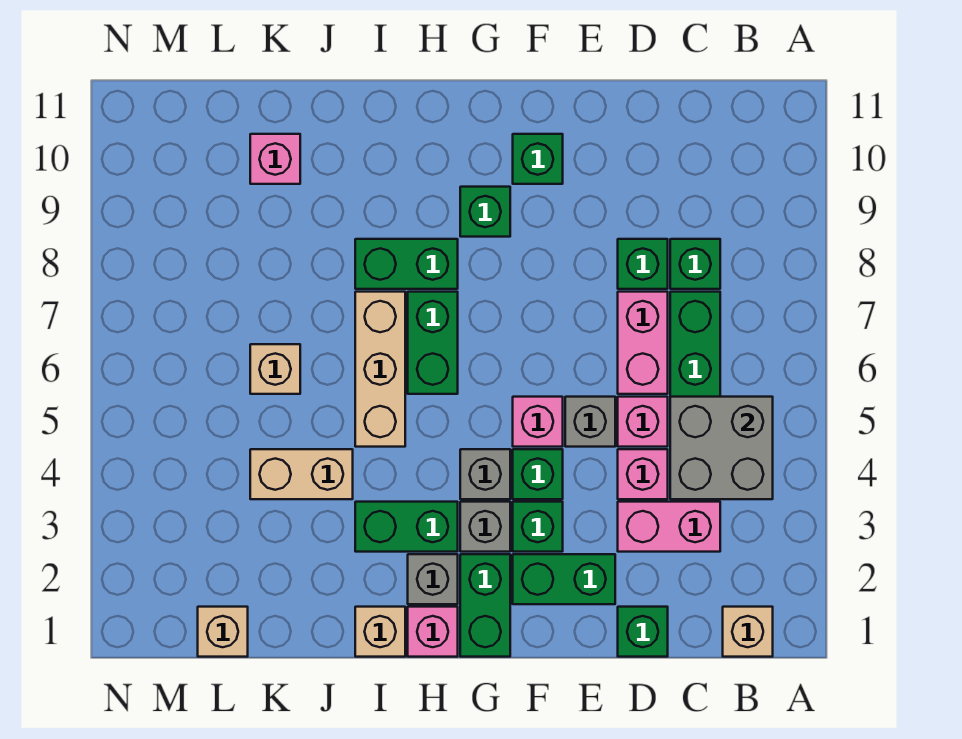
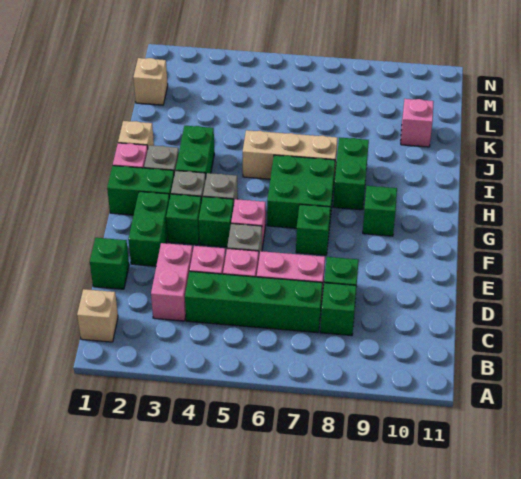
grey brick B4:C5 level 2 -> none
green brick F10 level 1 -> green brick F7 level 1
green brick H6:H7 level 1 -> green brick G6:H7 level 1
tan brick J4:K4 level 1 -> none
tan brick K6 level 1 -> none

